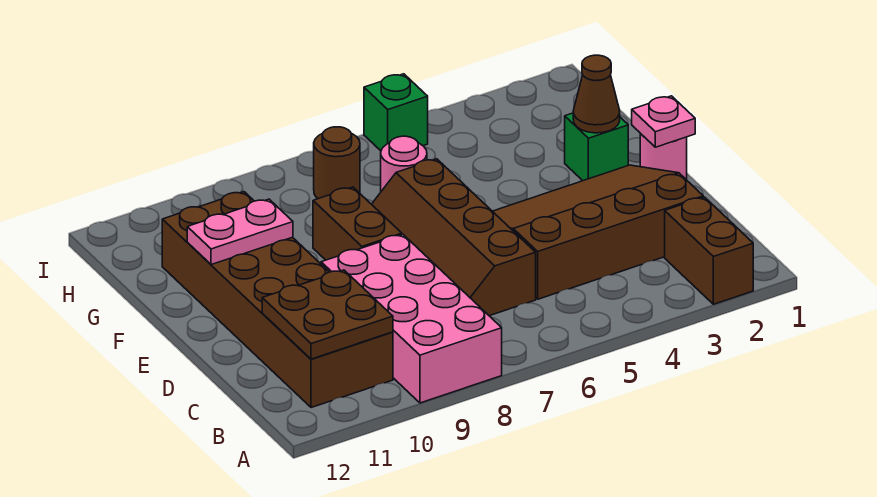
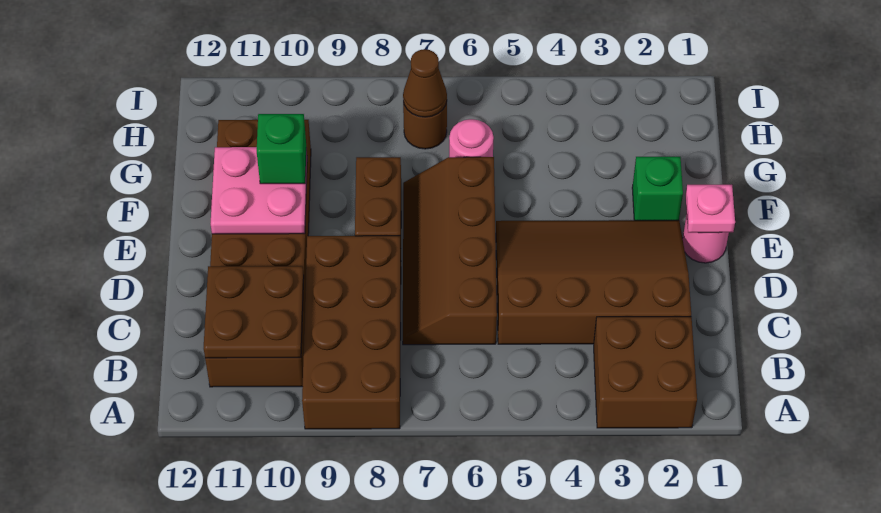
brown brick A2:B2 level 1 -> brown brick A2:B3 level 1
pink brick A8:D9 level 1 -> brown brick A8:D9 level 1
brown cone F2 level 2 -> brown cone H7 level 2
pink plate F10:F11 level 2 -> pink plate E10:F11 level 2
green brick I5 level 1 -> green brick F10 level 3

